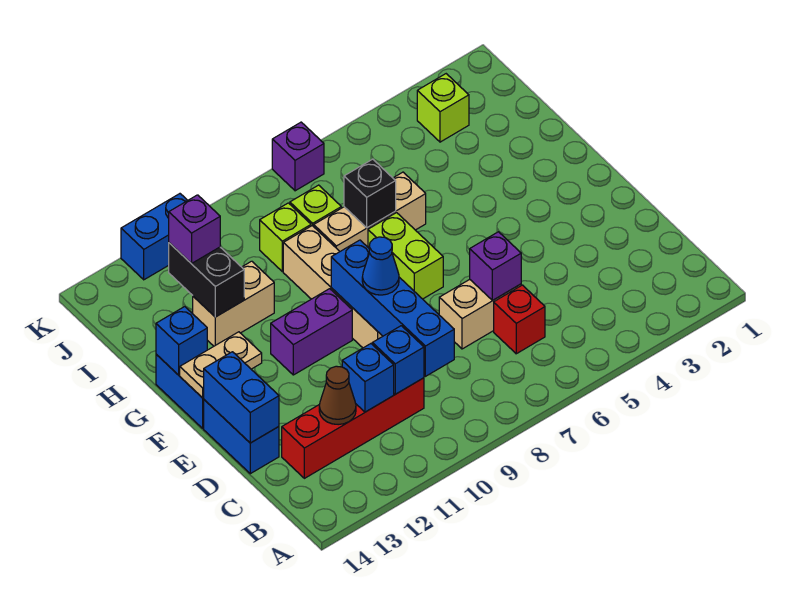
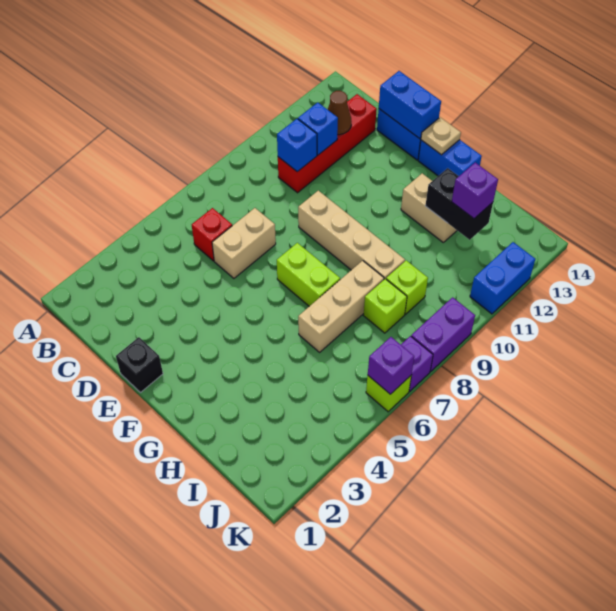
blue brick C9:F9 level 2 -> none
purple brick D6 level 2 -> purple brick K6 level 2
blue cone E9 level 3 -> none
purple brick F10:F11 level 1 -> purple brick K8:K9 level 1
tan plate F13:F14 level 2 -> tan plate F14 level 2
blue brick G14 level 2 -> none
black brick H7 level 2 -> black brick E1 level 1
tan brick H11:H12 level 1 -> tan brick G12:H12 level 1
lime brick J3 level 1 -> lime brick K6 level 1

